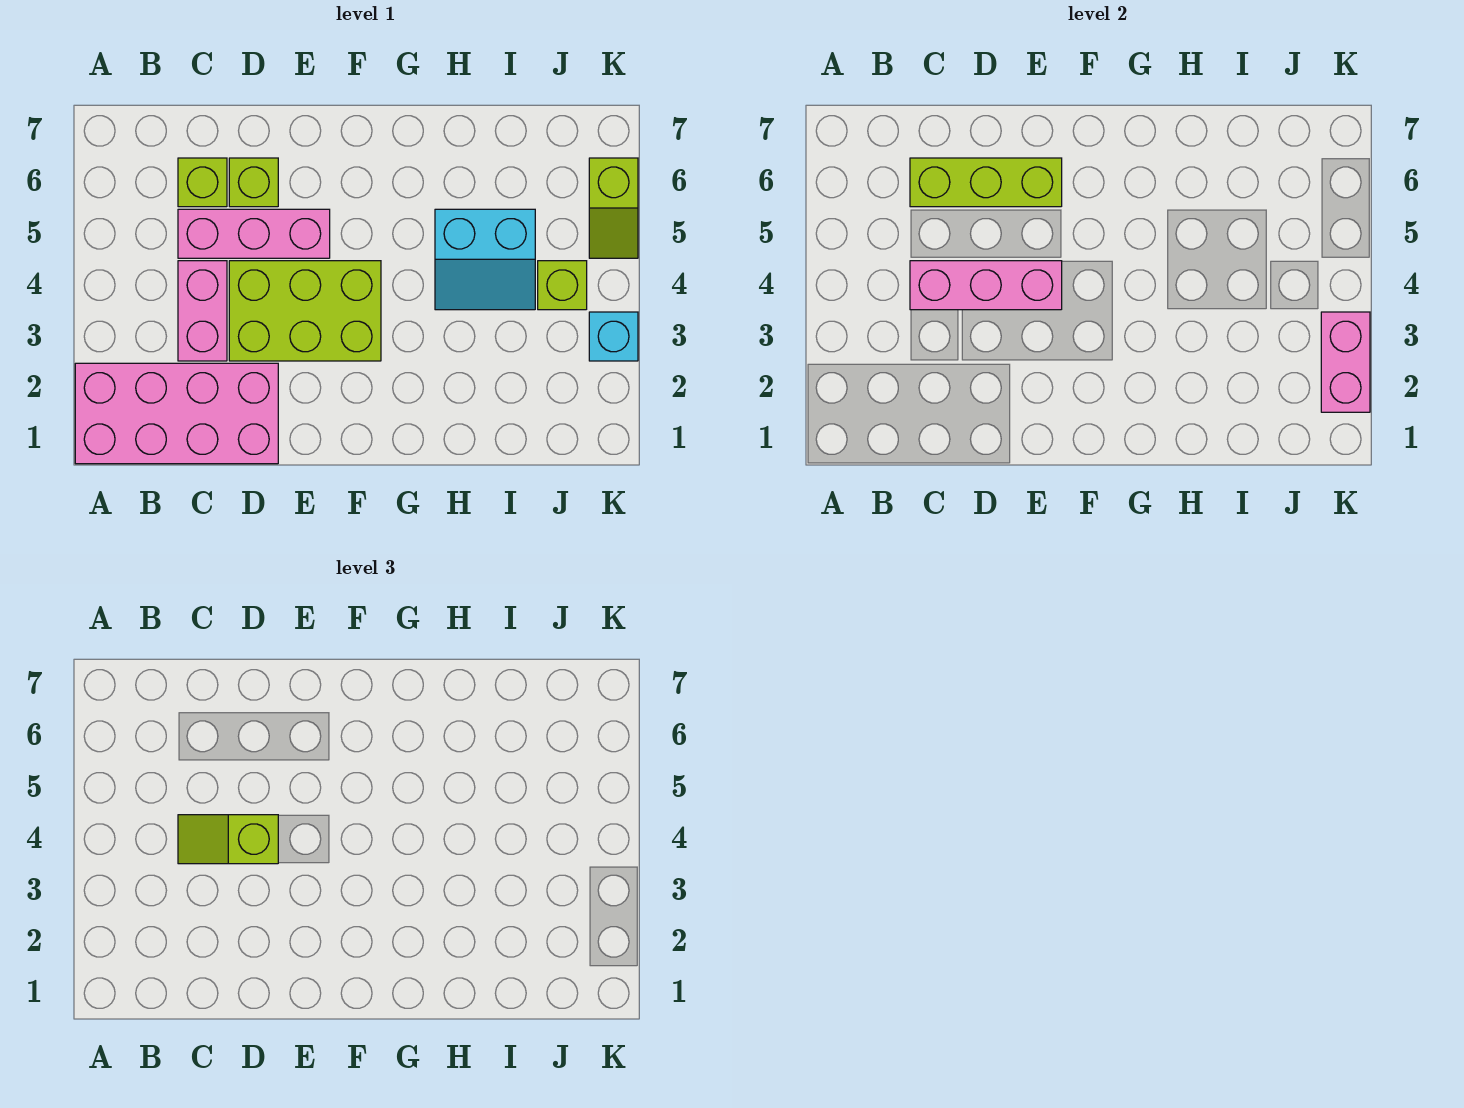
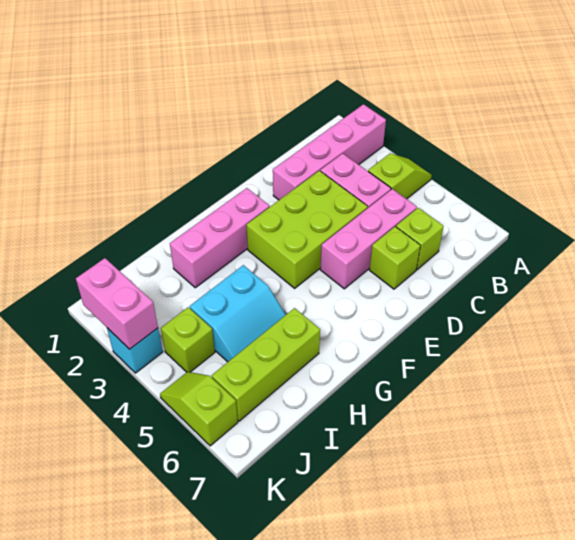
pink brick A1:D2 level 1 -> pink brick A2:D2 level 1
pink brick C4:E4 level 2 -> pink brick F2:H2 level 1
lime slope C4:D4 level 3 top D -> lime slope A4:B4 level 1 top B
lime brick C6:E6 level 2 -> lime brick H6:J6 level 1
cyan slope H4:I5 level 1 top 5 -> cyan slope H4:I5 level 1 top 4

